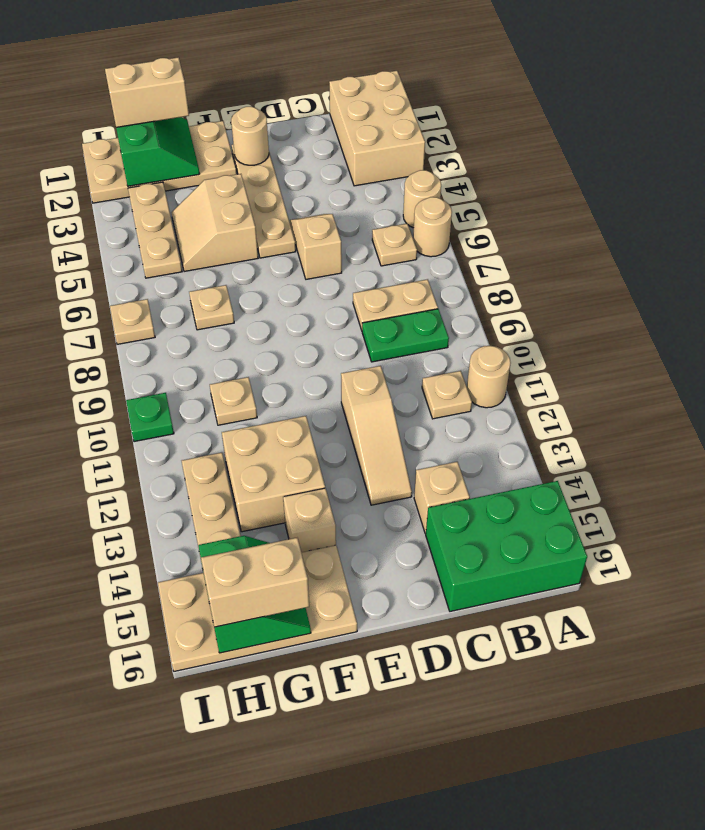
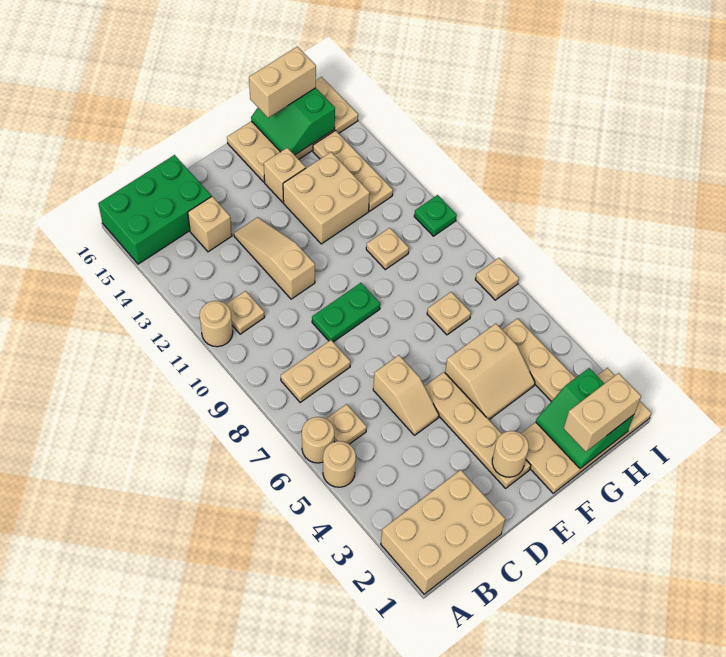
tan brick A1:B3 level 1 -> tan brick A1:C2 level 1
green plate B9:C9 level 1 -> green plate D9:E9 level 1
tan slope F4:G5 level 1 top F -> tan slope F4:G5 level 1 top 5

